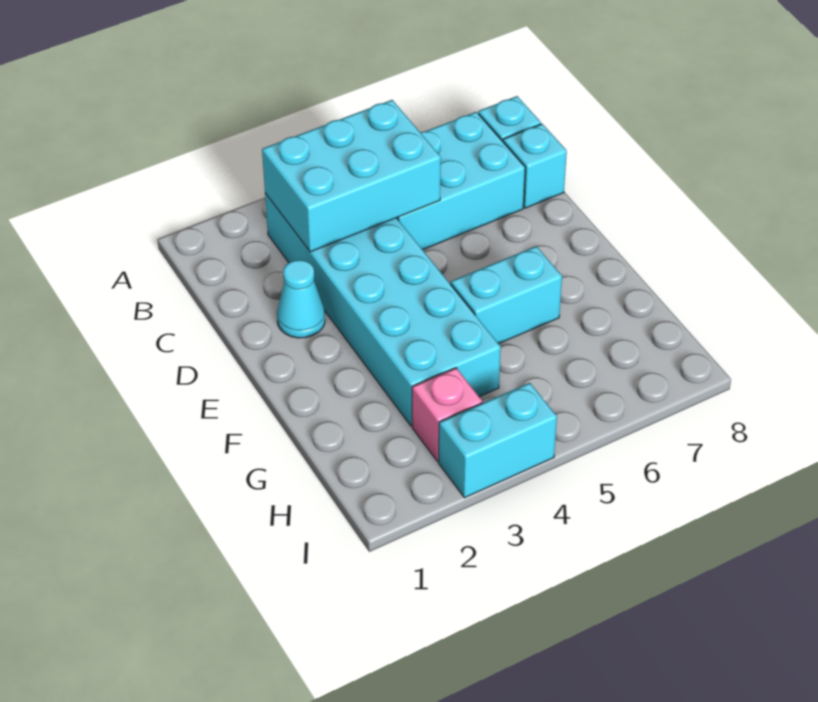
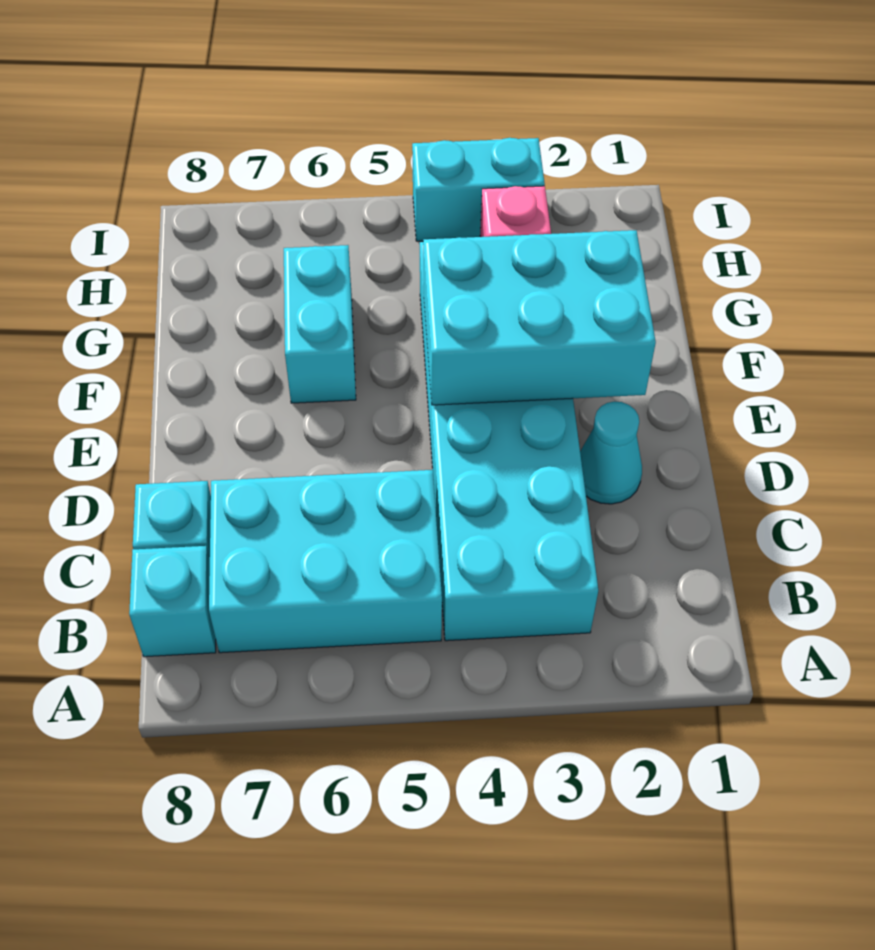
cyan brick B3:C5 level 2 -> cyan brick E2:F4 level 2
cyan brick F5:F6 level 1 -> cyan brick F6:G6 level 1

